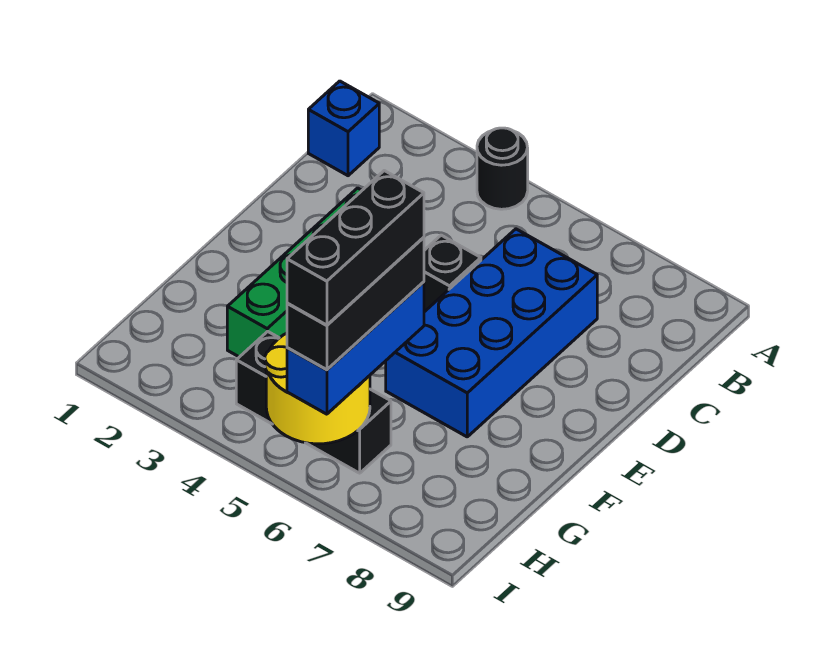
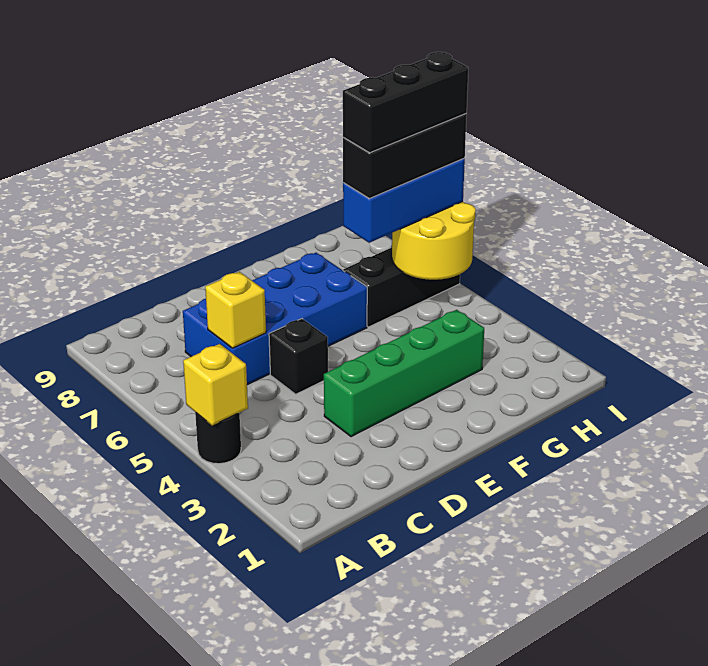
none -> yellow brick A4 level 2
blue brick B1 level 1 -> none
none -> yellow brick C6 level 2
black brick H4:H6 level 1 -> black brick G6:I6 level 1

